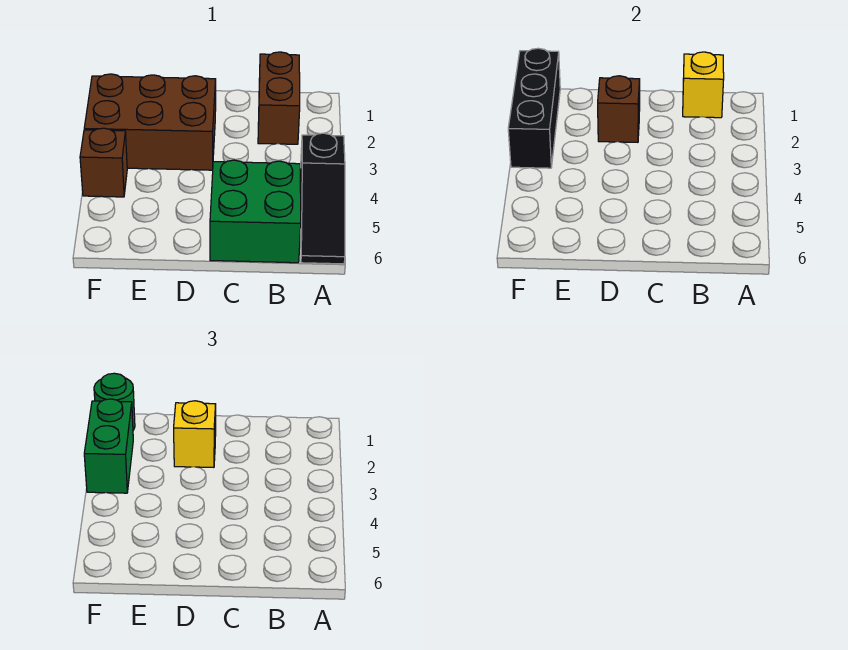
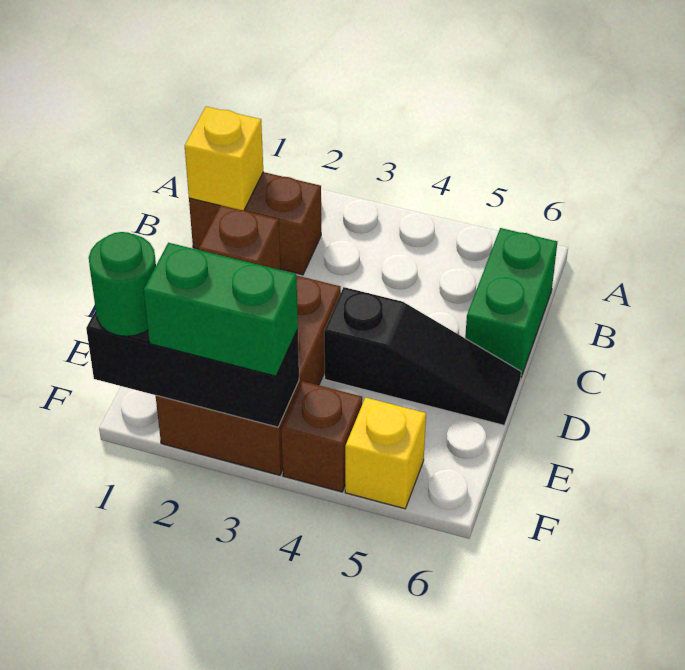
black slope A4:A6 level 1 top 4 -> black slope D4:D6 level 1 top 4
green brick B5:C6 level 1 -> green brick B6:C6 level 1
yellow brick D2 level 3 -> yellow brick F5 level 1

